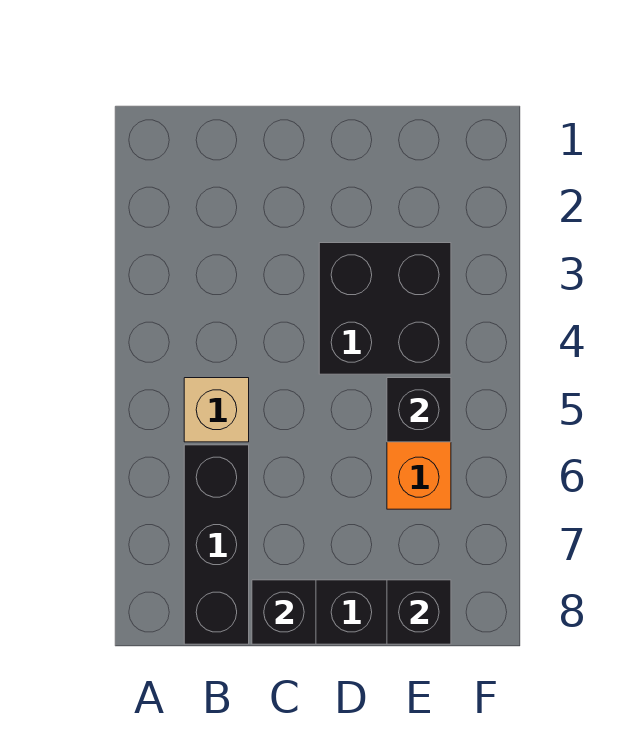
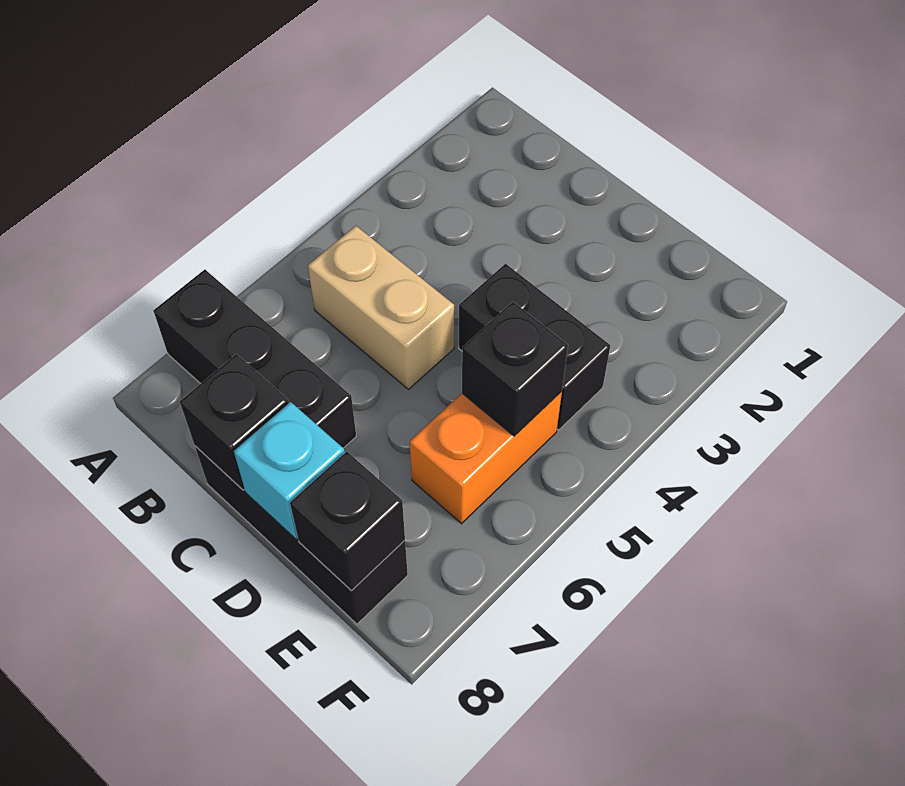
tan brick B5 level 1 -> tan brick B5:C5 level 1
black brick B6:B8 level 1 -> black brick A7:C7 level 1
black brick D3:E4 level 1 -> black brick D4:E4 level 1
none -> cyan brick D8 level 2

